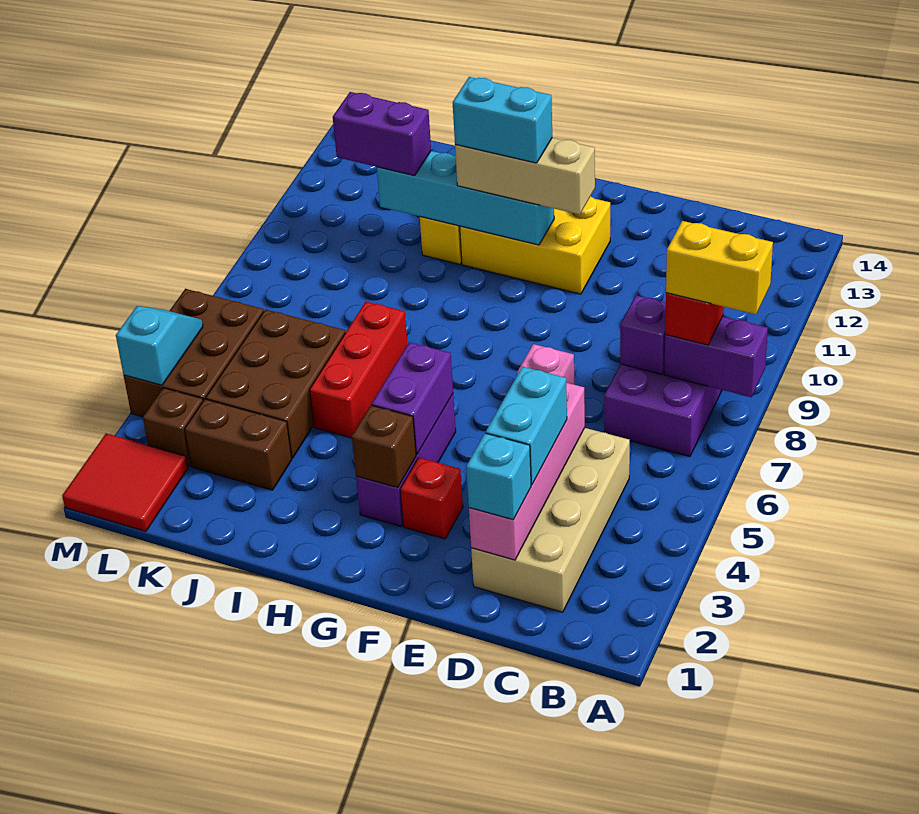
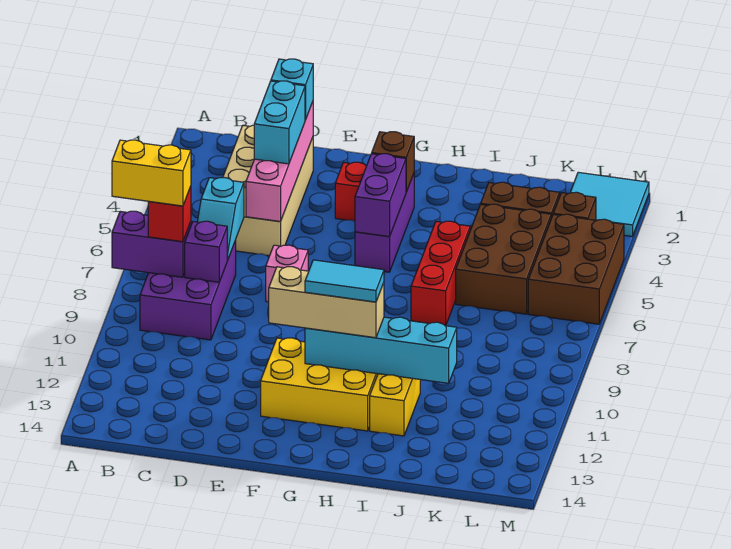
cyan brick G11:H11 level 4 -> cyan tile G11:H11 level 4
purple brick J11:K11 level 3 -> none
red tile L1:M2 level 1 -> cyan tile L1:M2 level 1
cyan slope M4:M5 level 2 top 4 -> cyan slope C6:C7 level 2 top 6

